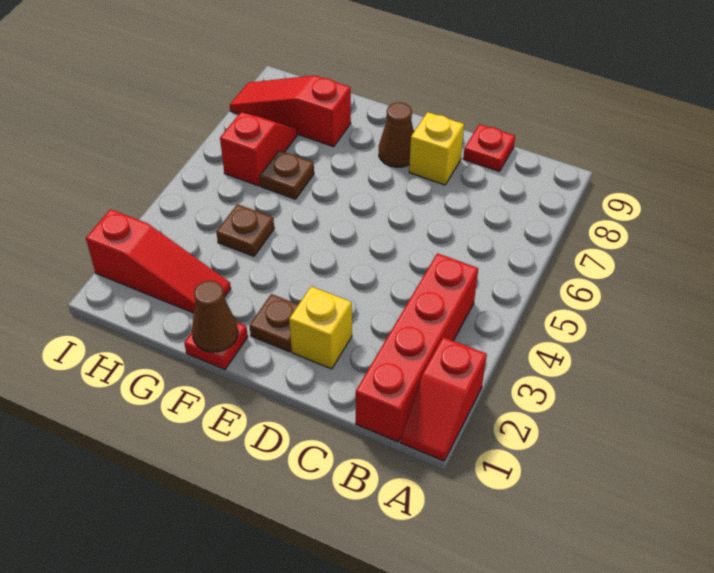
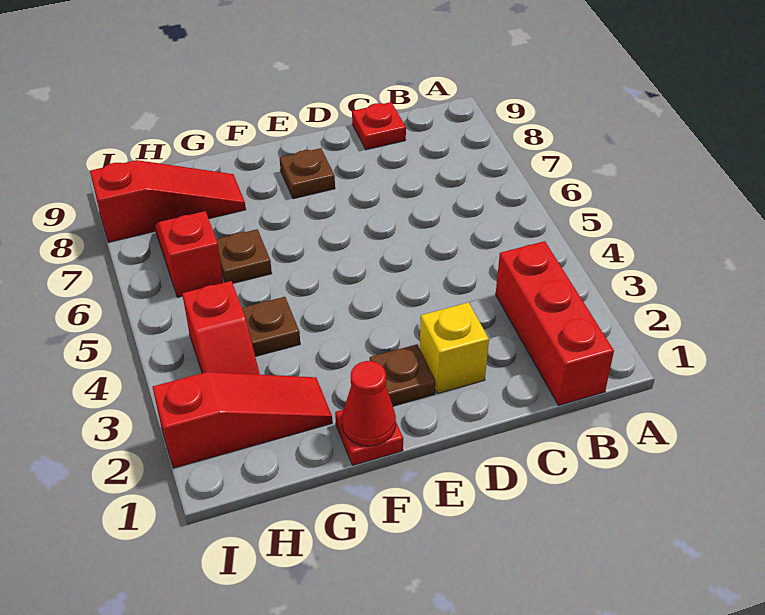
red slope A1:A2 level 1 top 2 -> red slope H3:H4 level 1 top 4
red brick B1:B4 level 1 -> red brick B1:B3 level 1
yellow brick D8 level 1 -> none
brown cone E8 level 1 -> brown plate E8 level 1
brown cone F1 level 2 -> red cone F1 level 2
red slope G8:I8 level 1 top G -> red slope G8:I8 level 1 top I

